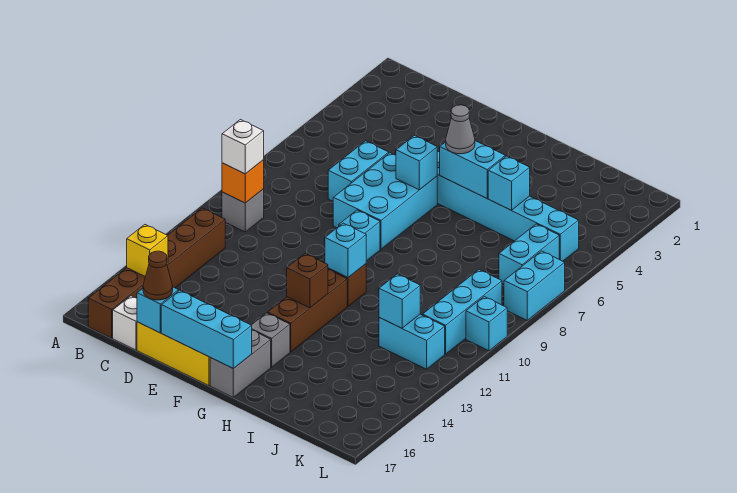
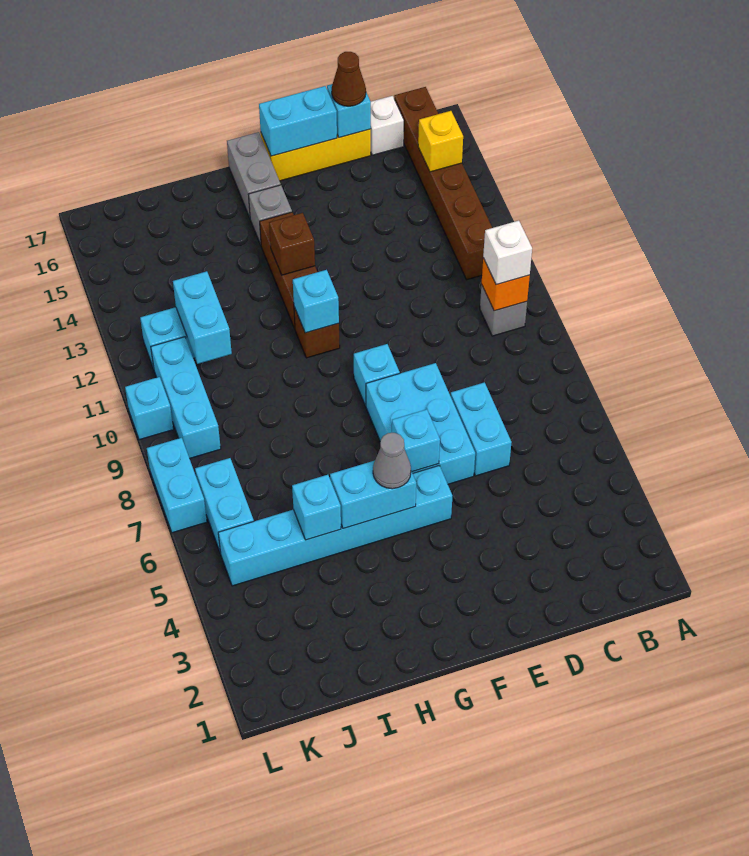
cyan brick E17:G17 level 2 -> cyan brick E17:F17 level 2
cyan brick J12 level 2 -> cyan brick J11:J12 level 2

